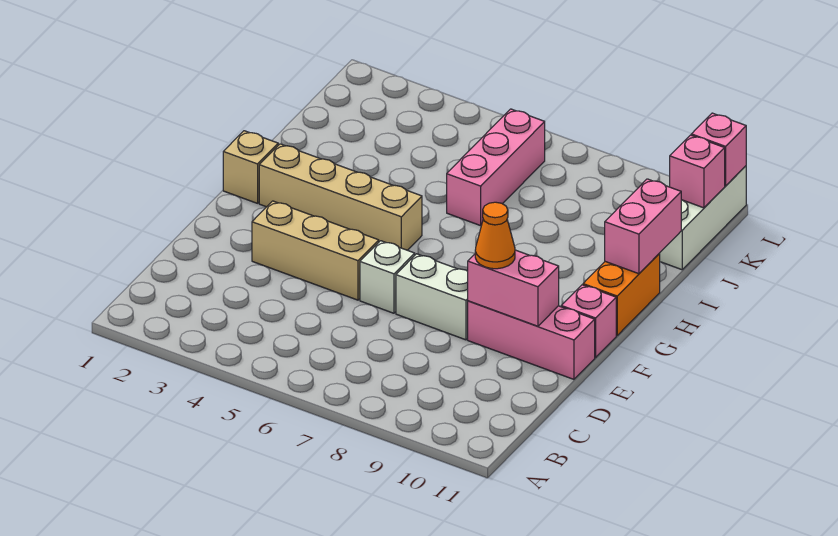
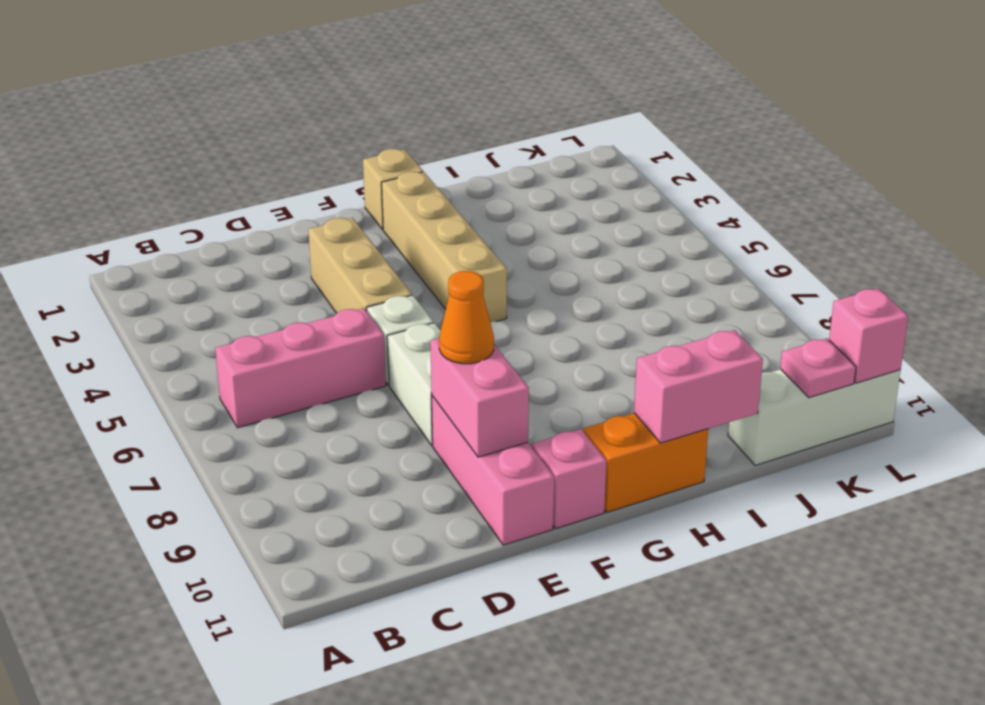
pink brick I6:K6 level 1 -> pink brick B6:D6 level 1
pink brick K11 level 2 -> pink plate K11 level 2

